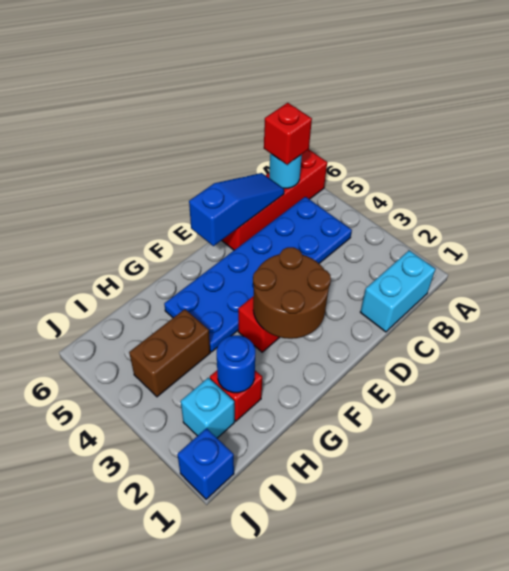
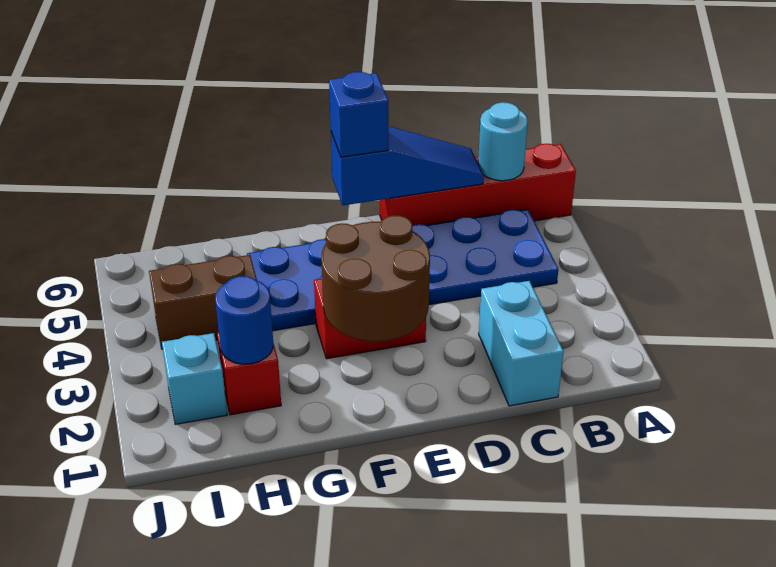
cyan brick B1:C1 level 1 -> cyan brick C1:C2 level 1
red brick B6 level 3 -> none
blue brick J1 level 1 -> blue brick E6 level 3

